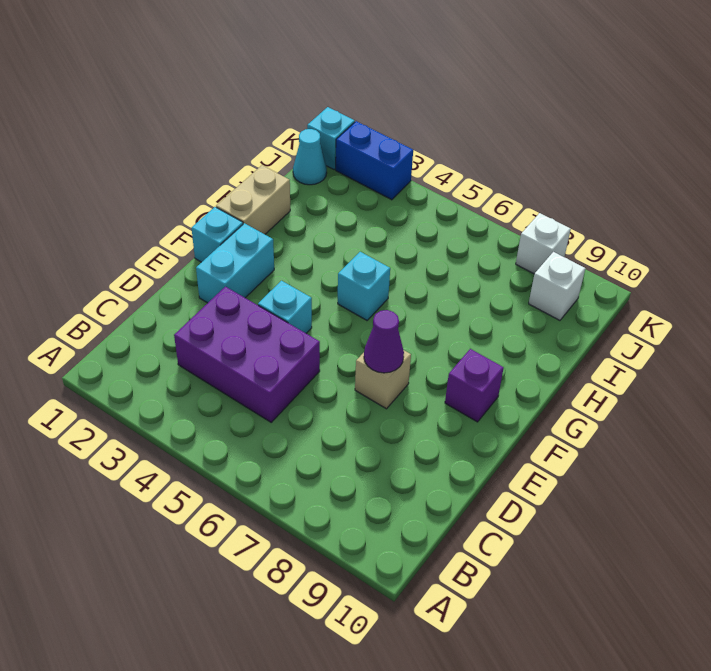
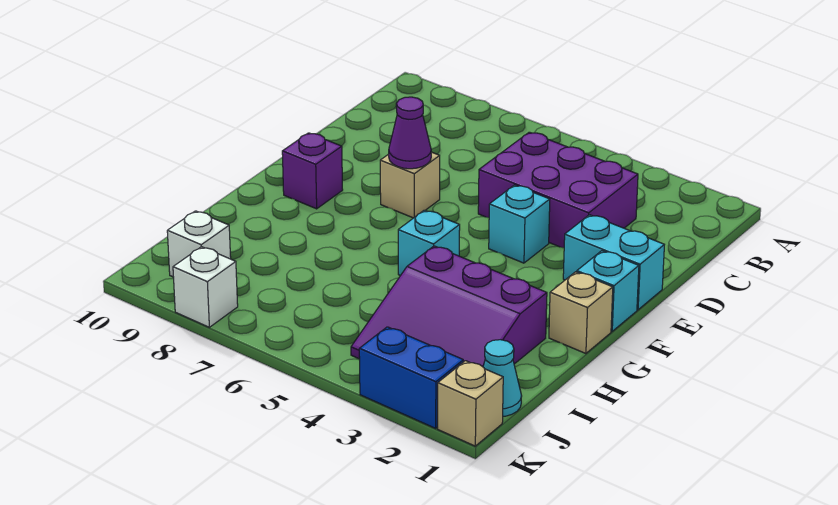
cyan brick E2:F2 level 1 -> cyan brick E1:E2 level 1
tan brick G1:H1 level 1 -> tan brick G1 level 1
none -> purple slope H2:J4 level 1 top H
cyan brick K1 level 1 -> tan brick K1 level 1

